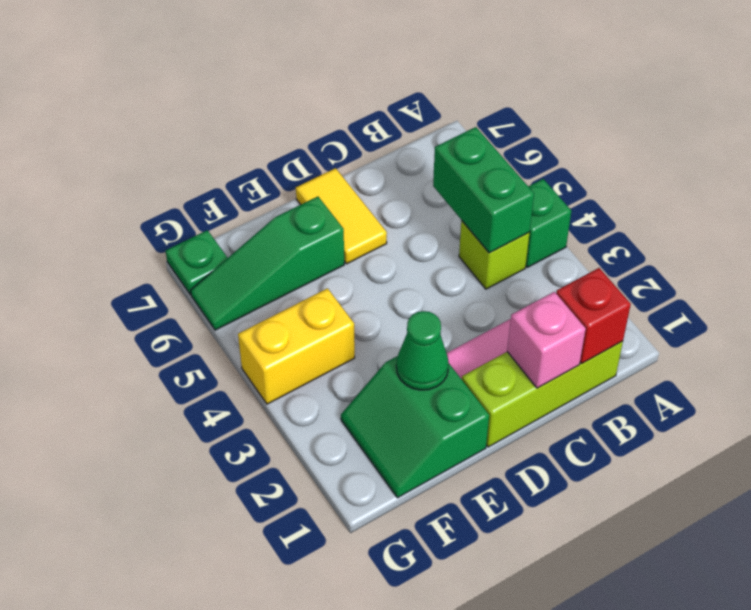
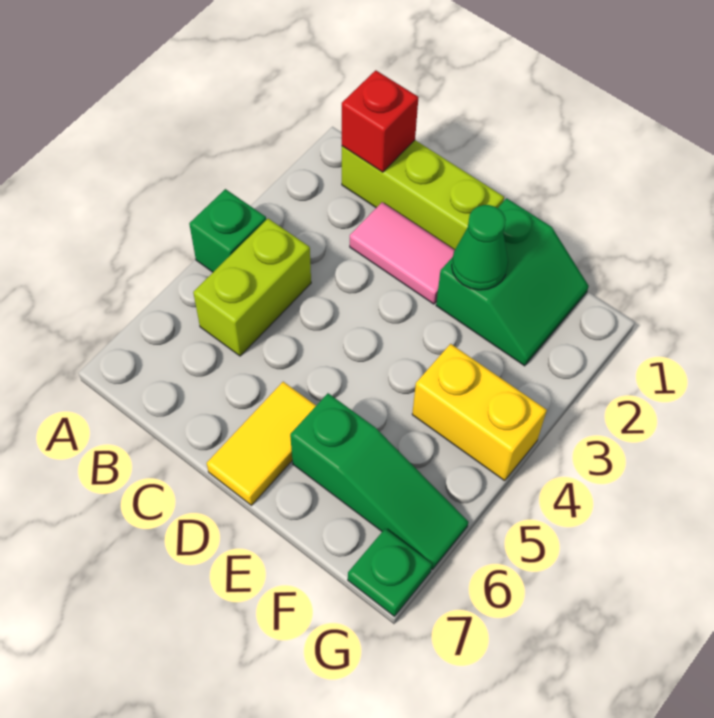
lime brick B4 level 1 -> lime brick B4:B5 level 1
green brick B4:B5 level 2 -> none
pink brick C1 level 2 -> none

